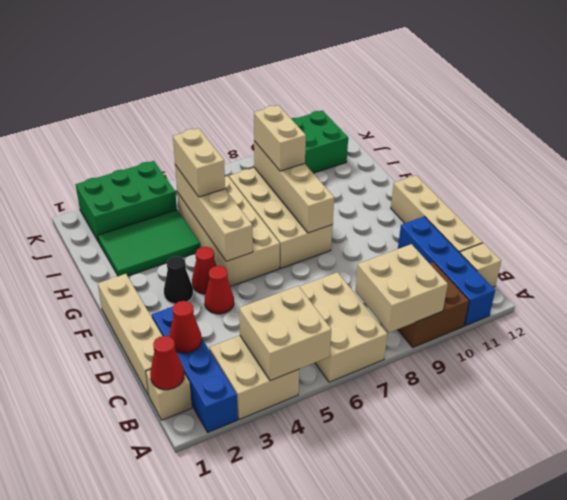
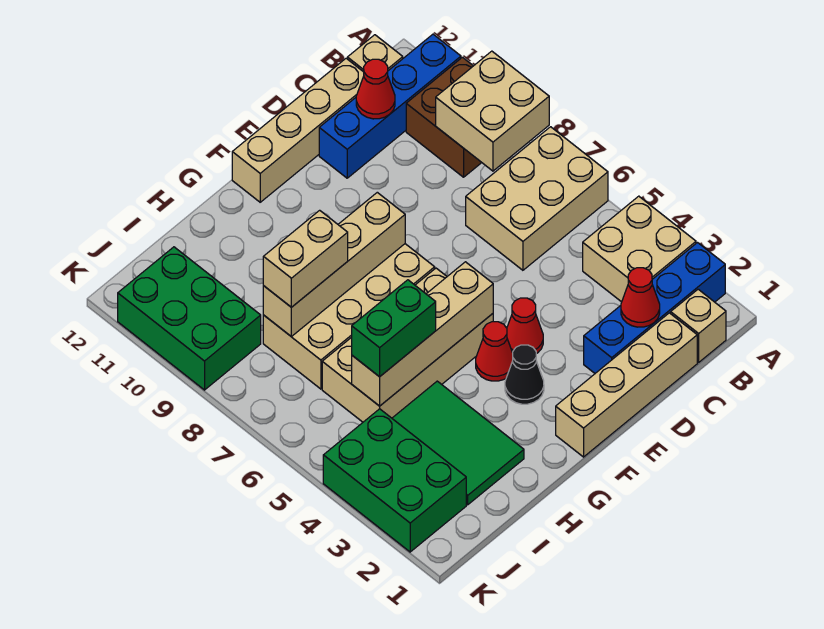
tan brick A4:B5 level 2 -> none
red cone B1 level 2 -> red cone C11 level 2
tan brick H5:I5 level 3 -> green brick H5:I5 level 3

